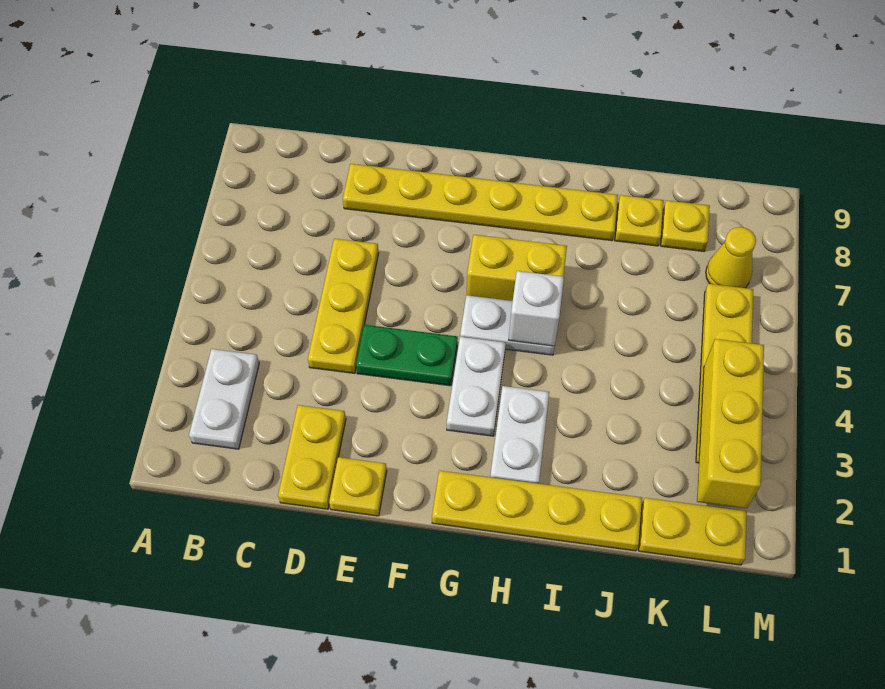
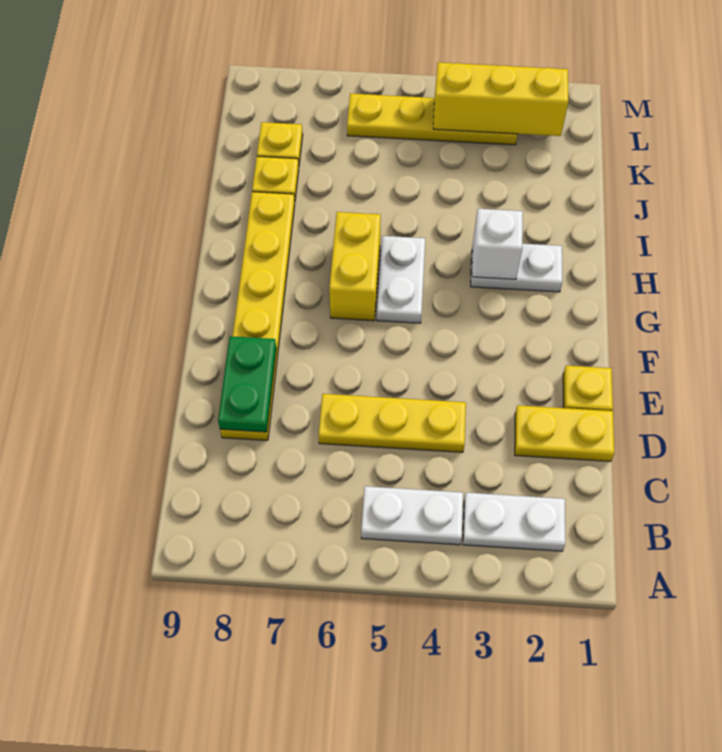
green plate E4:F4 level 1 -> green plate D8:E8 level 2
yellow plate G1:J1 level 1 -> none
white plate G3:G4 level 1 -> white plate B4:B5 level 1
white brick H5 level 2 -> white brick H3 level 2
yellow plate K1:L1 level 1 -> none
yellow cone L7 level 1 -> none

